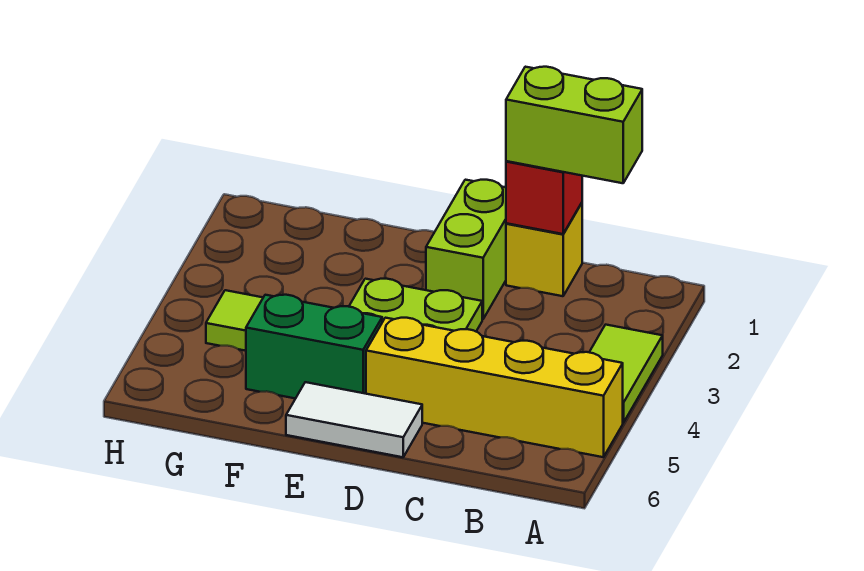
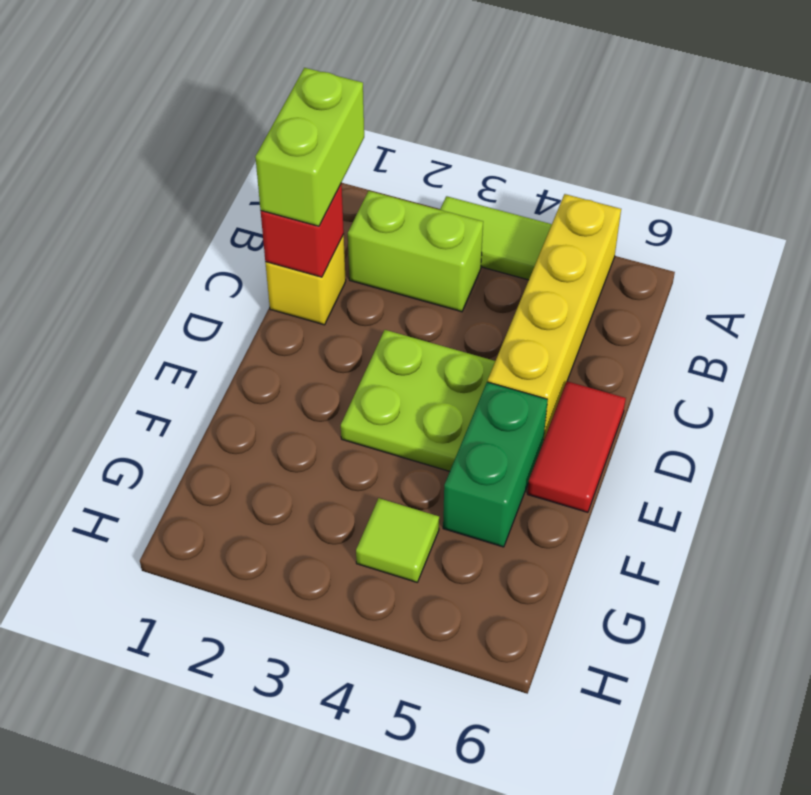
lime brick D1:D2 level 1 -> lime brick B2:B3 level 1
white tile D6:E6 level 1 -> red tile D6:E6 level 1

